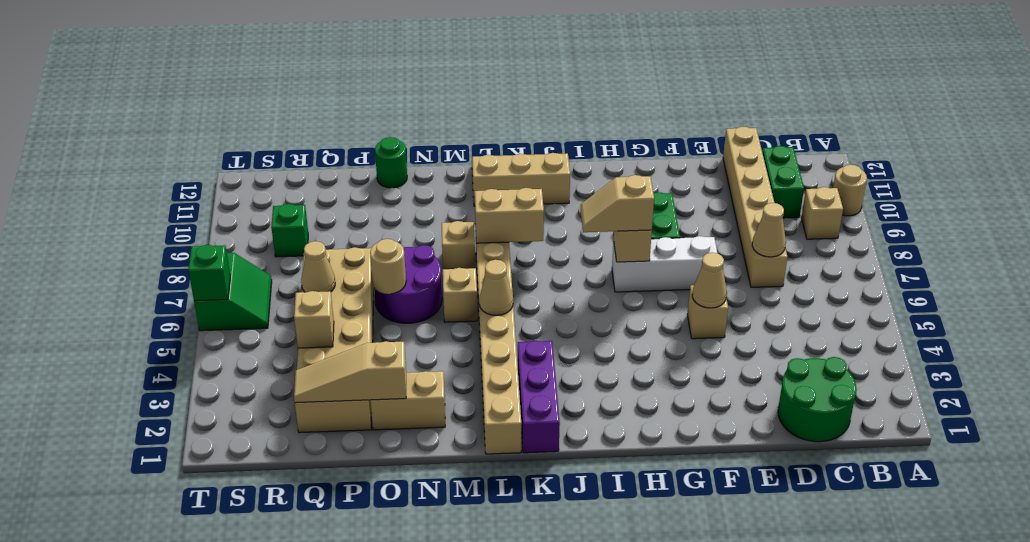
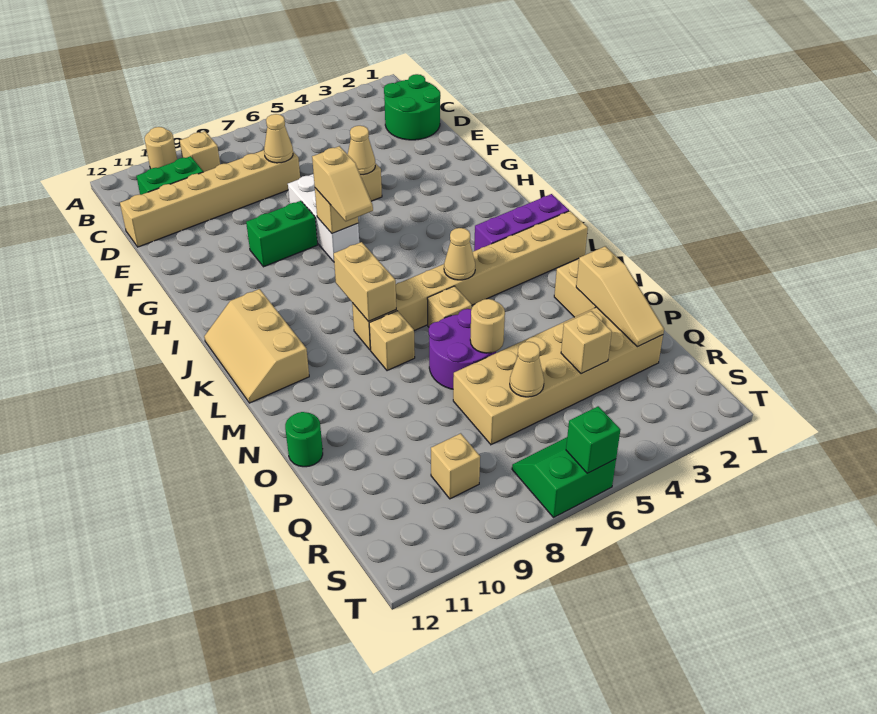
green brick R9 level 1 -> tan brick R9 level 1

